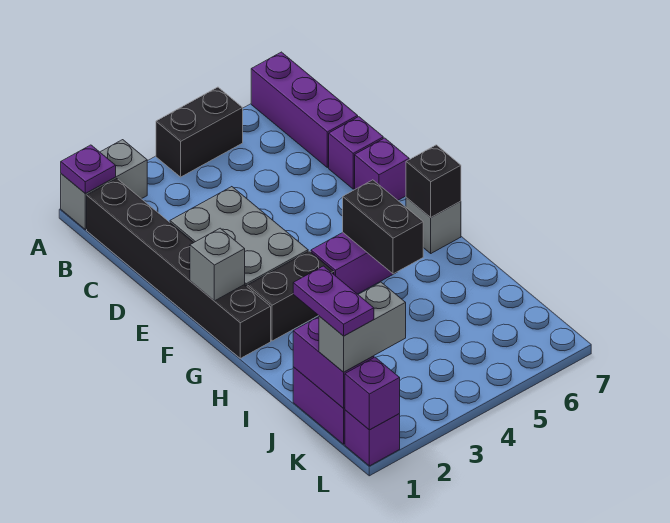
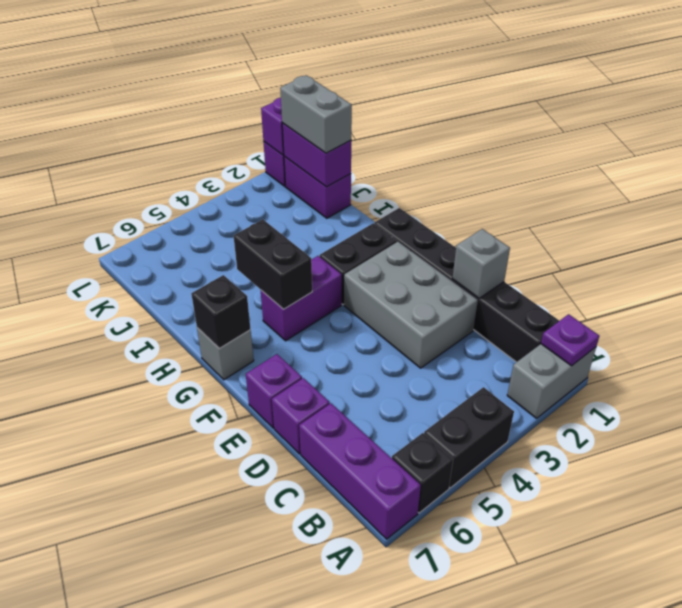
none -> black brick A6 level 1
grey brick F1 level 2 -> grey brick D1 level 2
purple plate J1:K1 level 4 -> none
grey brick K1:K2 level 3 -> grey brick J1:K1 level 3

